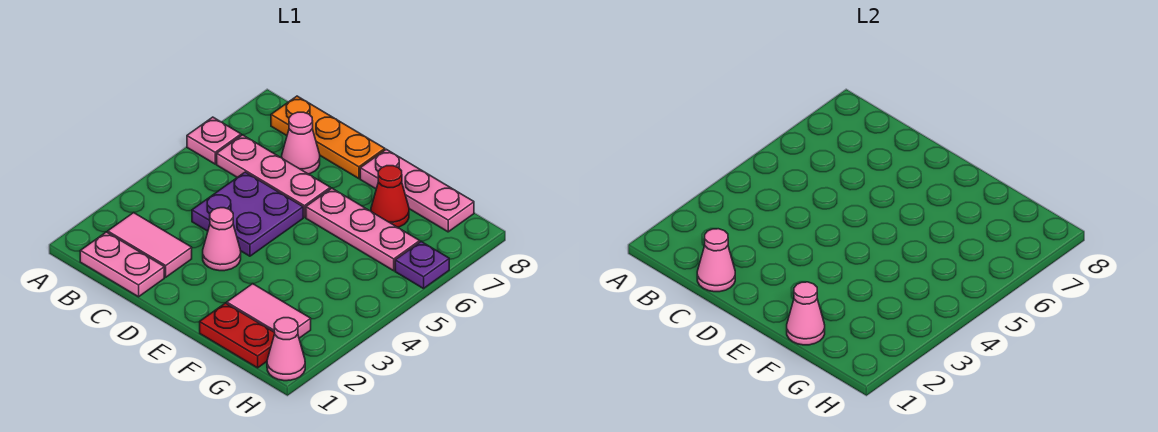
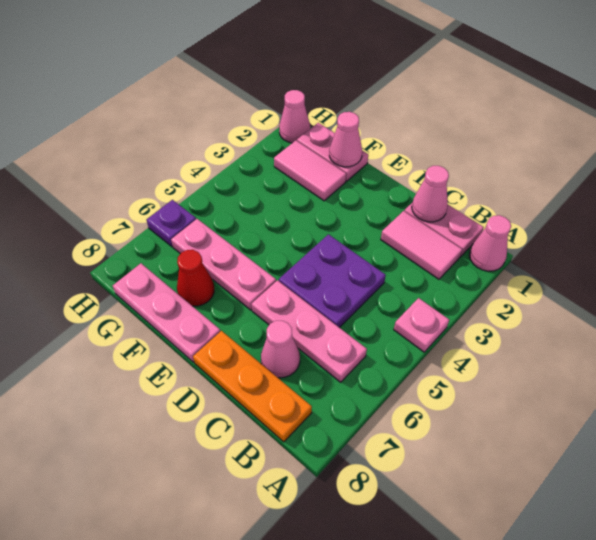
pink plate A6 level 1 -> pink plate A4 level 1
pink cone D3 level 1 -> pink cone A1 level 1
red plate F1:G1 level 1 -> pink plate F1:G1 level 1

